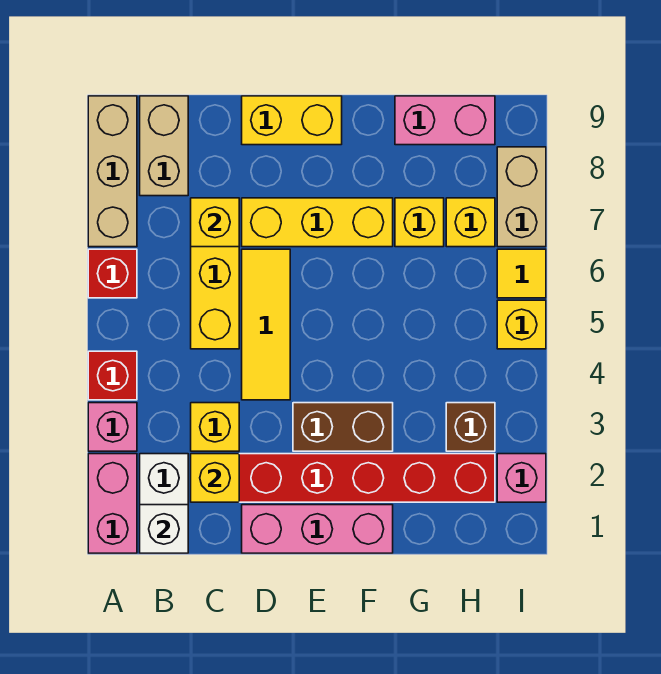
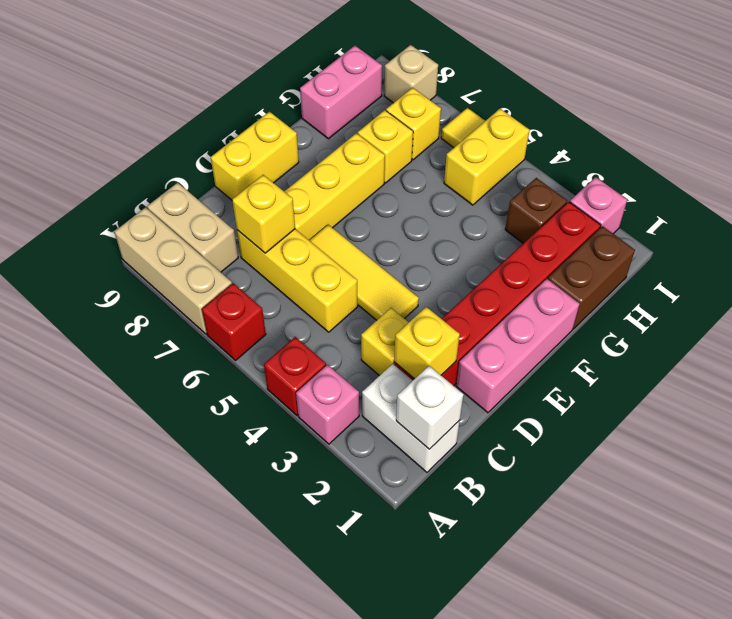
pink brick A1:A2 level 1 -> none
brown brick E3:F3 level 1 -> brown brick G1:H1 level 1
yellow brick I5 level 1 -> yellow brick H5:I5 level 1
tan brick I7:I8 level 1 -> tan brick I8 level 1

